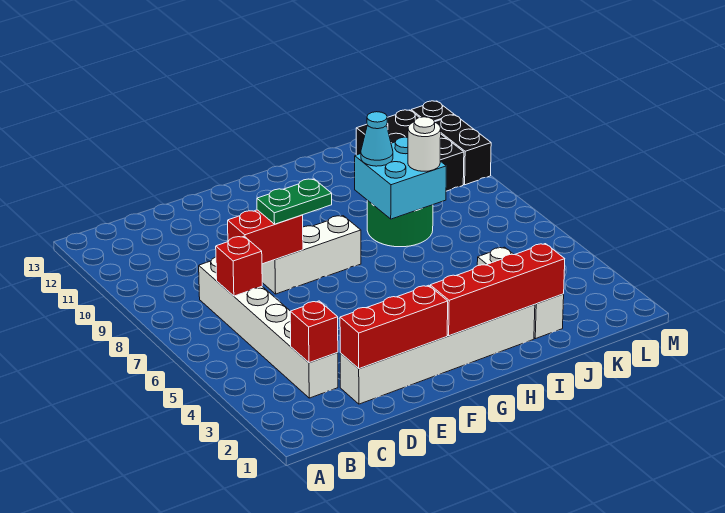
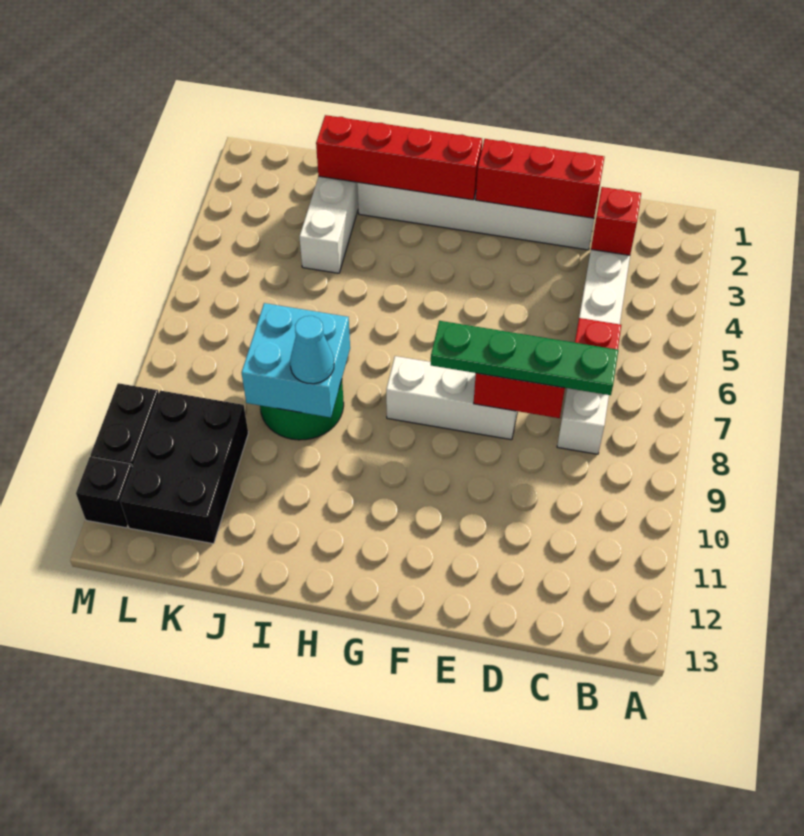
green plate E8:F8 level 3 -> green plate C8:F8 level 3
white round brick J8 level 3 -> none

